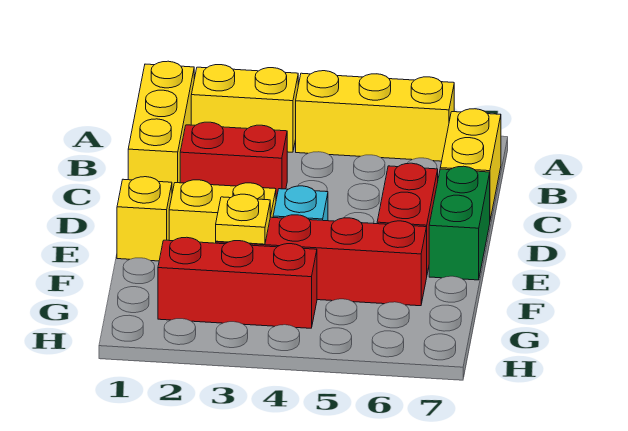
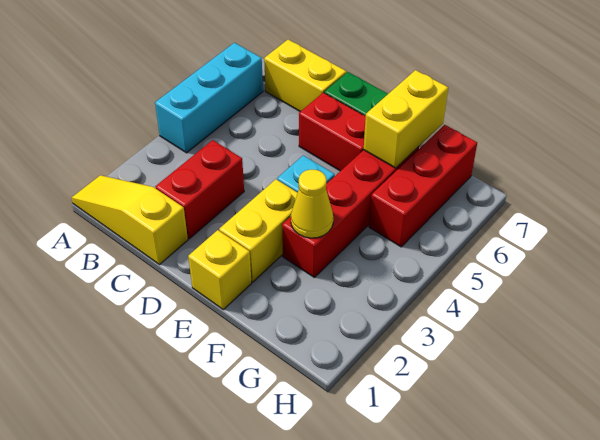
yellow brick A1:C1 level 1 -> yellow slope A1:C1 level 1 top C
yellow brick A2:A3 level 1 -> yellow brick F6:F7 level 2
yellow brick A4:A6 level 1 -> cyan brick A4:A6 level 1
yellow plate F3 level 2 -> yellow cone F3 level 2
red brick G2:G4 level 1 -> red brick G5:G7 level 1

